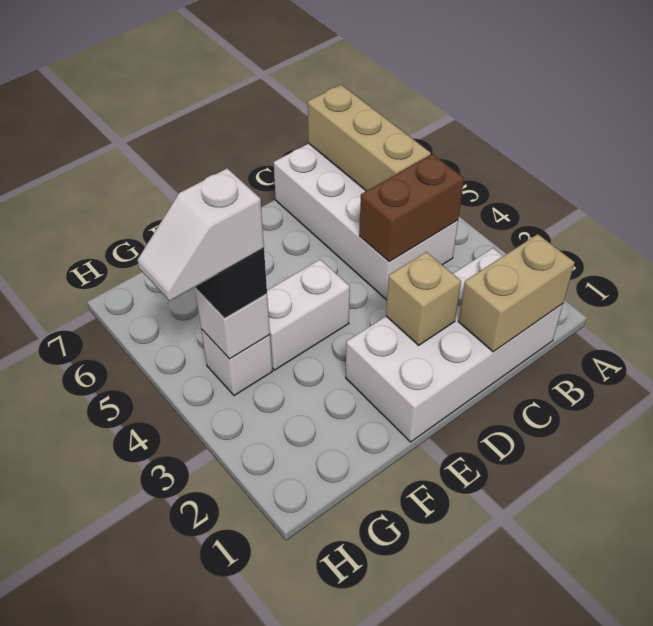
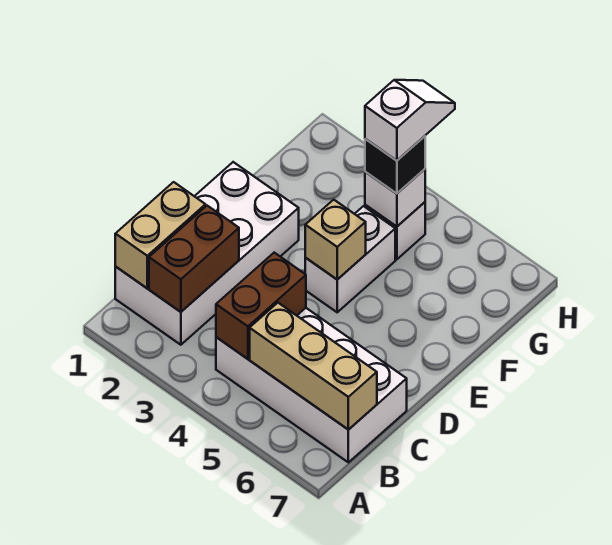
none -> brown brick B2:C2 level 2
tan brick D2 level 2 -> tan brick E4 level 2

